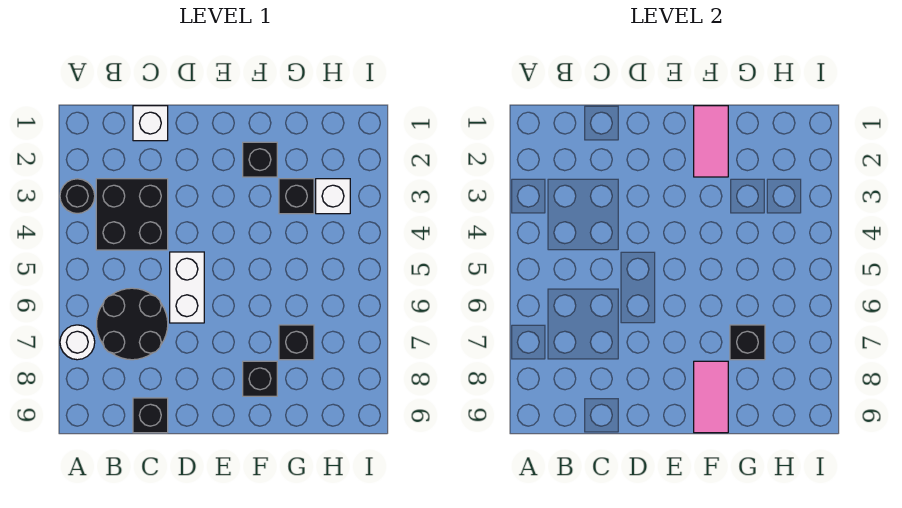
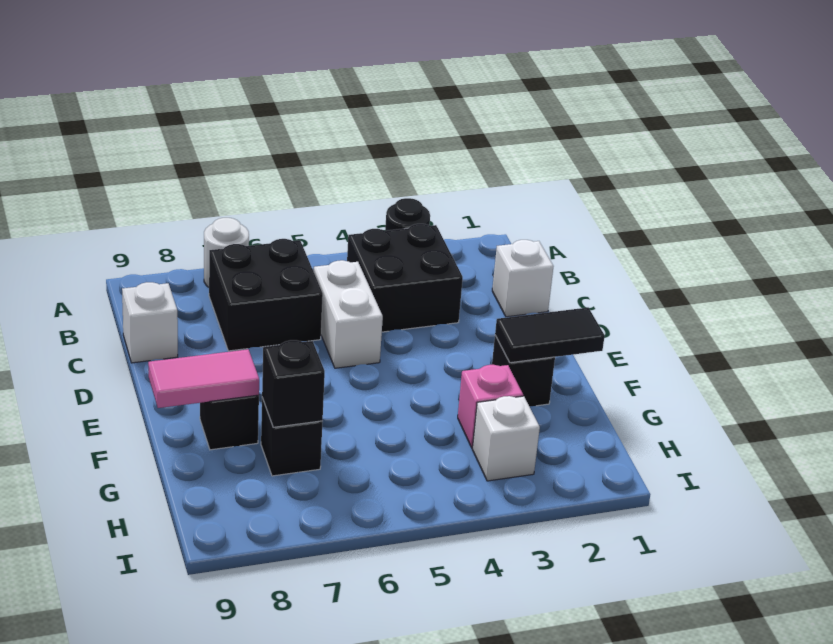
black round brick B6:C7 level 1 -> black brick B6:C7 level 1
black brick C9 level 1 -> white brick C9 level 1
white brick D5:D6 level 1 -> white brick C5:D5 level 1
pink tile F1:F2 level 2 -> black tile F1:F2 level 2
black brick G3 level 1 -> pink brick G3 level 1

